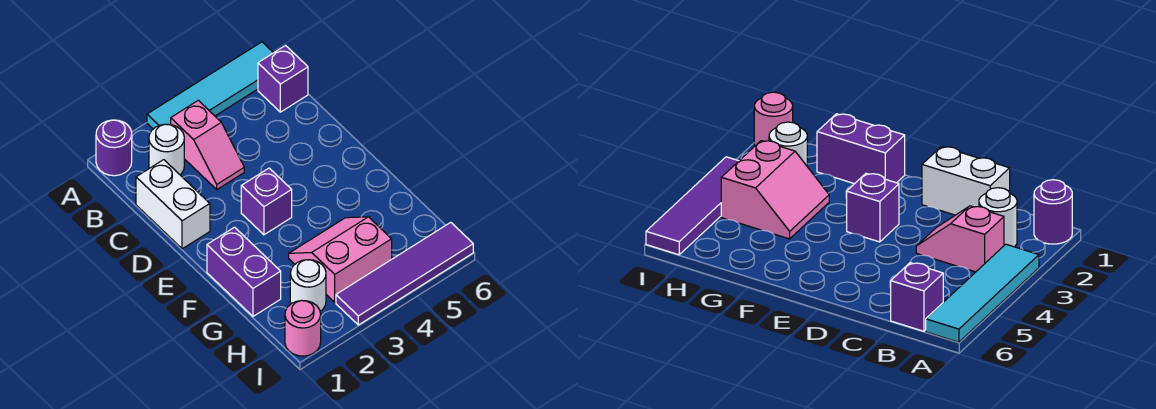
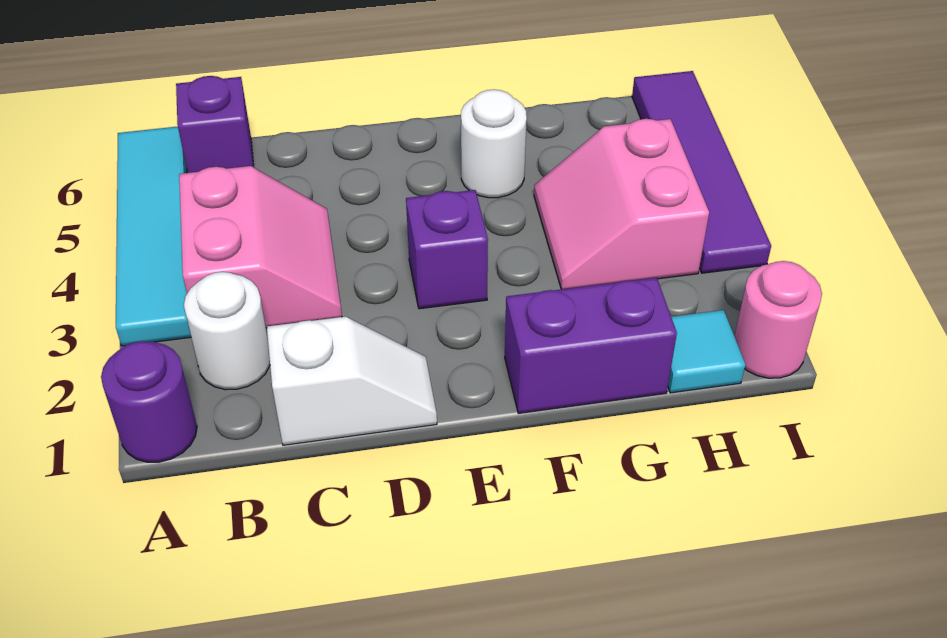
pink slope B3:C3 level 1 top B -> pink slope B3:C4 level 1 top B
white brick C1:D1 level 1 -> white slope C1:D1 level 1 top C
none -> cyan tile H1 level 1
white round brick H2 level 1 -> white round brick F5 level 1

